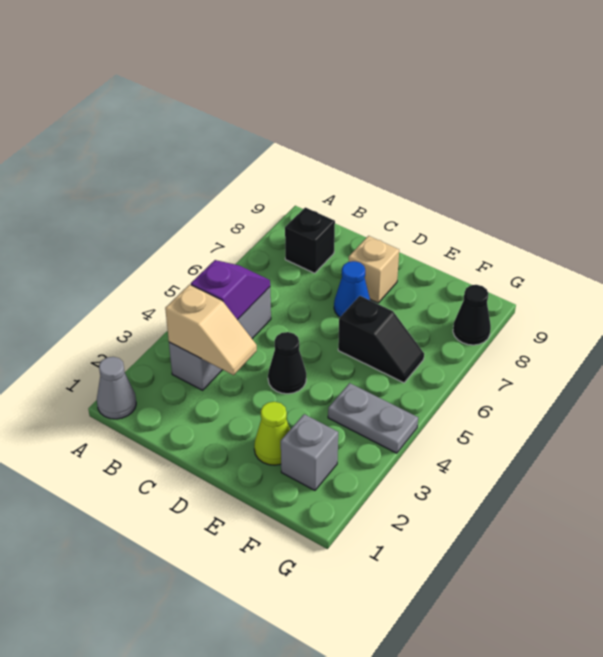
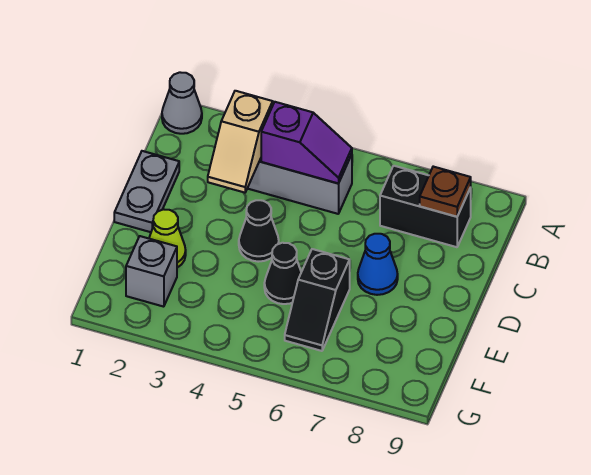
black brick B8 level 1 -> black brick B7:B8 level 1
none -> brown plate B8 level 2
tan brick D8 level 1 -> none
grey plate F4:G4 level 1 -> grey plate C1:D1 level 1
black cone G8 level 1 -> black cone E5 level 1

